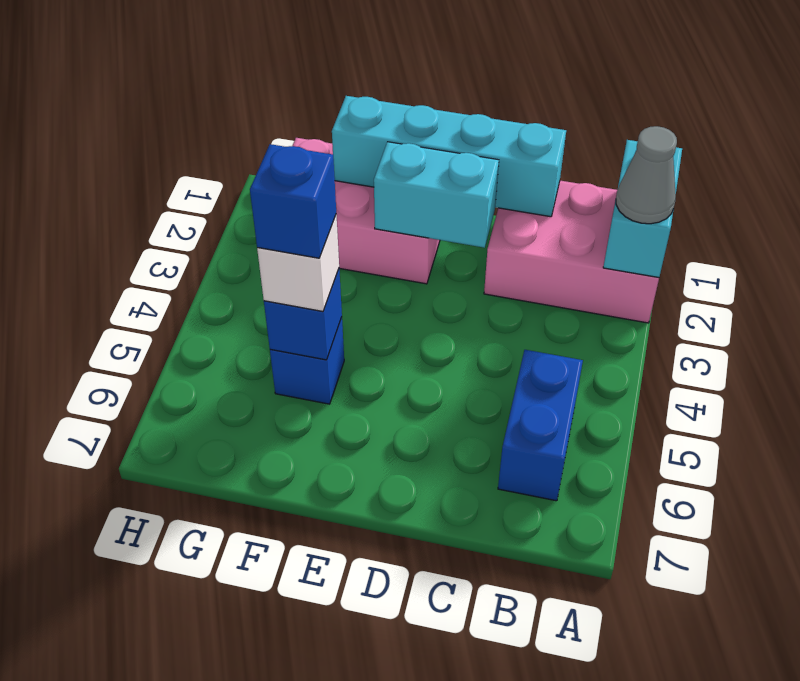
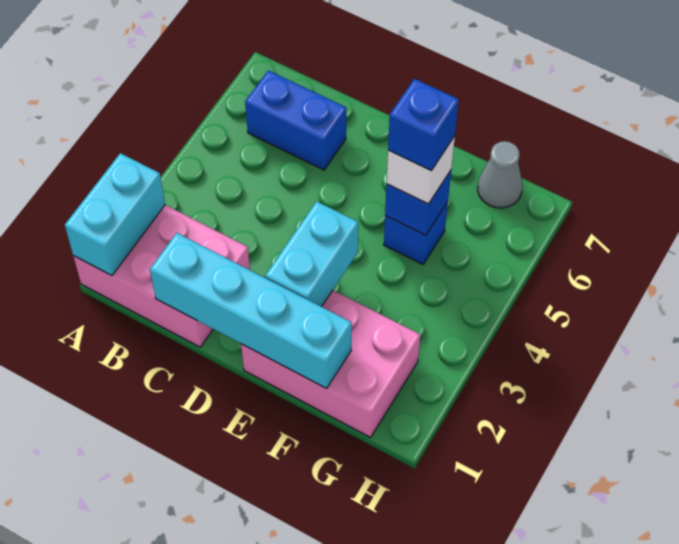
grey cone A2 level 3 -> grey cone G7 level 1
blue brick B5:B6 level 1 -> blue brick B6:C6 level 1
cyan brick D2:E2 level 2 -> cyan brick E2:E3 level 2

